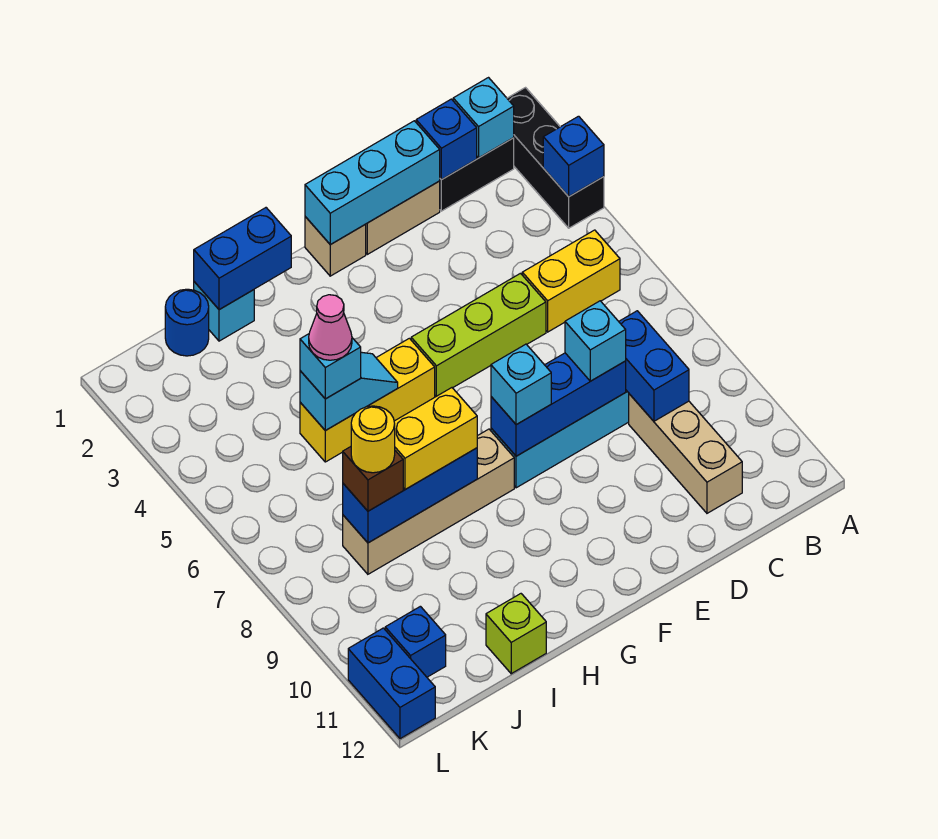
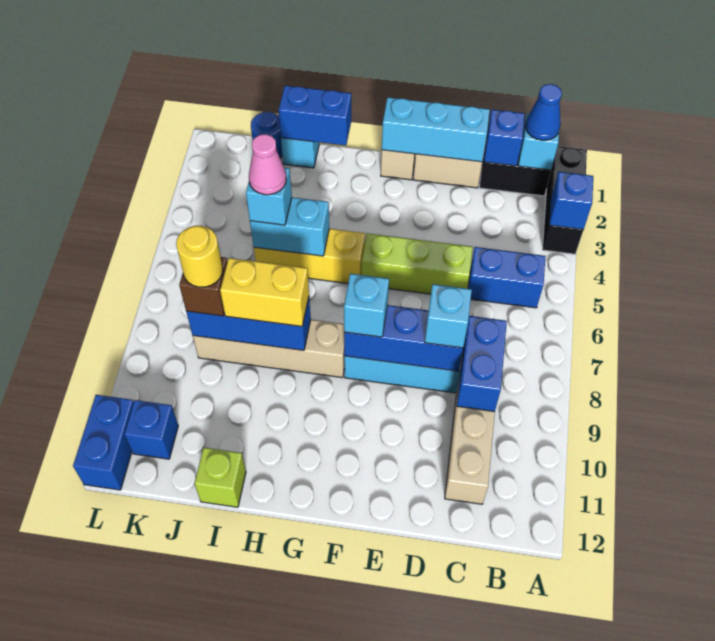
none -> blue cone B1 level 3
yellow brick B5:C5 level 1 -> blue brick B5:C5 level 1
cyan slope H5:I5 level 2 top I -> cyan brick H5:I5 level 2

